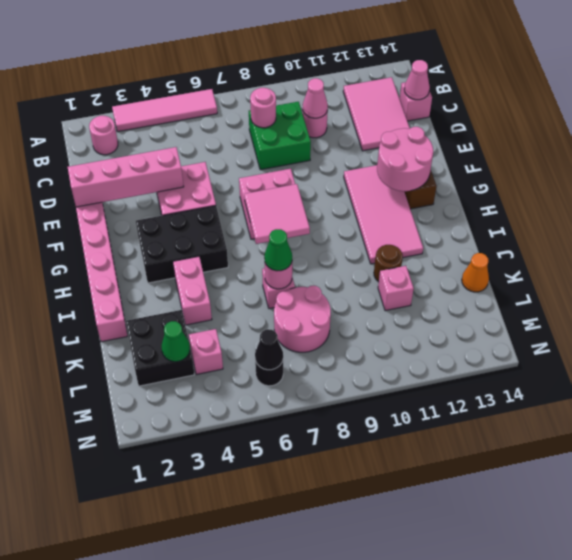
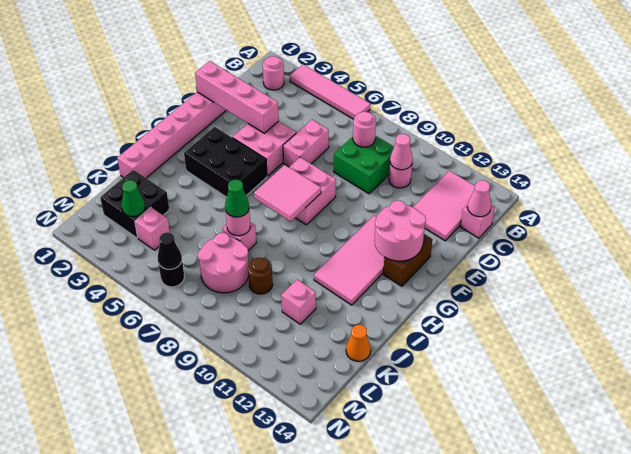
pink brick I4:J4 level 1 -> pink brick D6:E6 level 1
brown round brick J11 level 1 -> brown round brick K9 level 1

